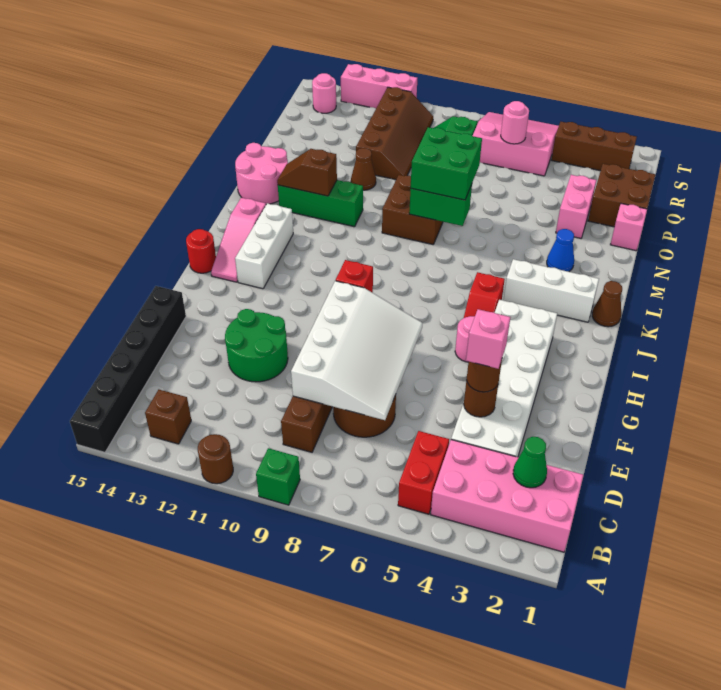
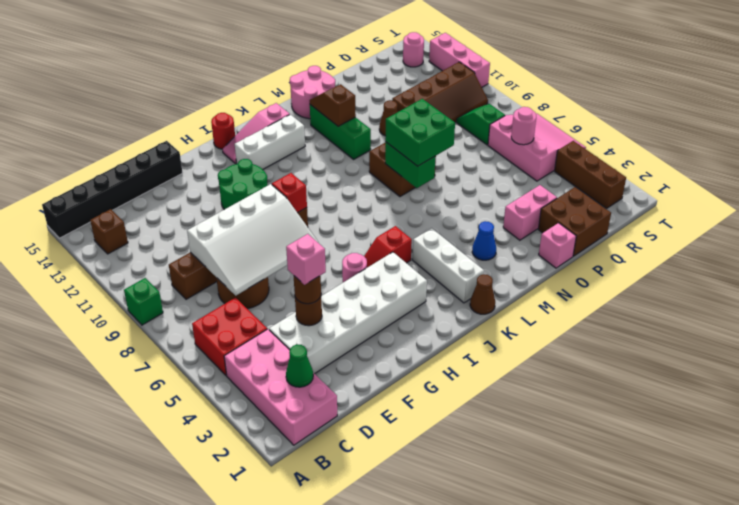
brown round brick A11 level 1 -> none
red brick B5:C5 level 1 -> red brick B5:C6 level 1
green round brick E11:F12 level 1 -> green round brick G11:H12 level 1

